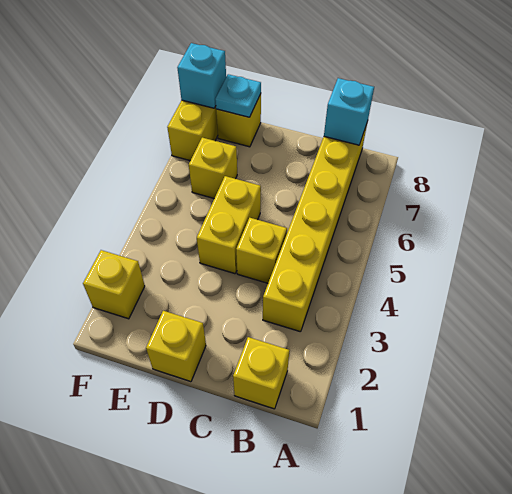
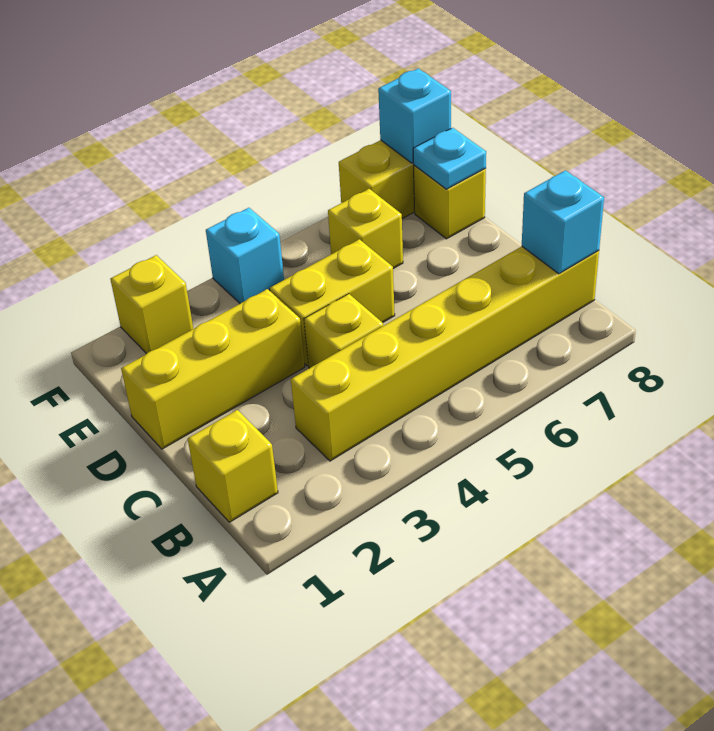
yellow brick D1 level 1 -> yellow brick D1:D3 level 1
none -> cyan brick F4 level 1

